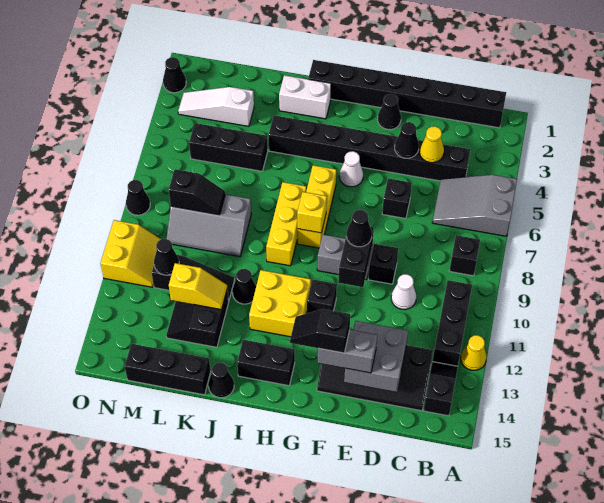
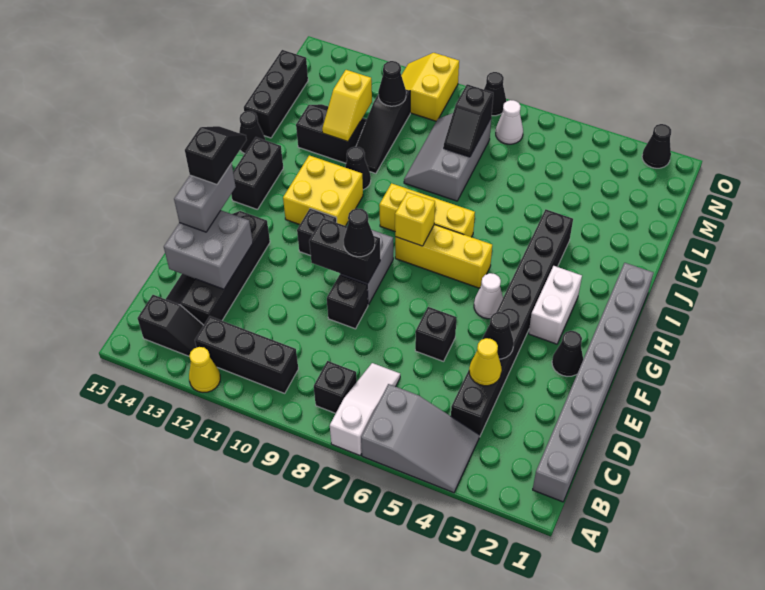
grey slope A5:C6 level 1 top A -> grey slope A4:B6 level 1 top 6
black brick B1:I1 level 1 -> grey brick B1:I1 level 1
white cone D10 level 1 -> white cone N7 level 1
white brick I2:J2 level 1 -> white brick G3:H3 level 1
black brick K5:M5 level 1 -> none
white slope L3:N3 level 1 top L -> white slope A7:C7 level 1 top A
yellow slope N10:O11 level 1 top O -> yellow slope N10:O11 level 1 top 10

